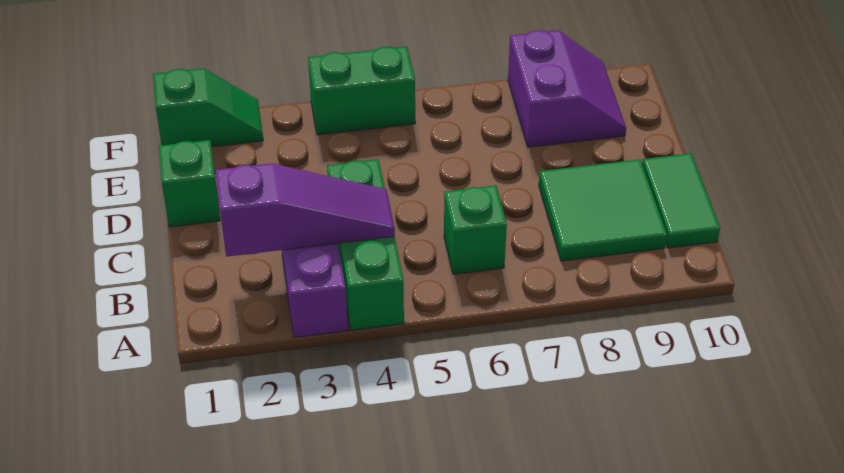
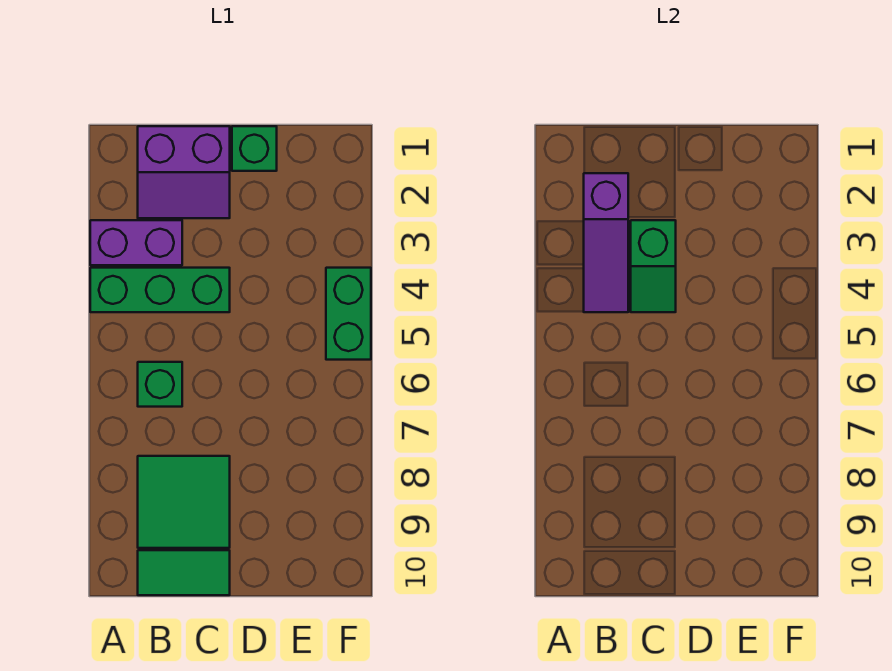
purple slope E8:F9 level 1 top 8 -> purple slope B1:C2 level 1 top 1
green slope F1:F2 level 1 top 1 -> green slope C3:C4 level 2 top 3

